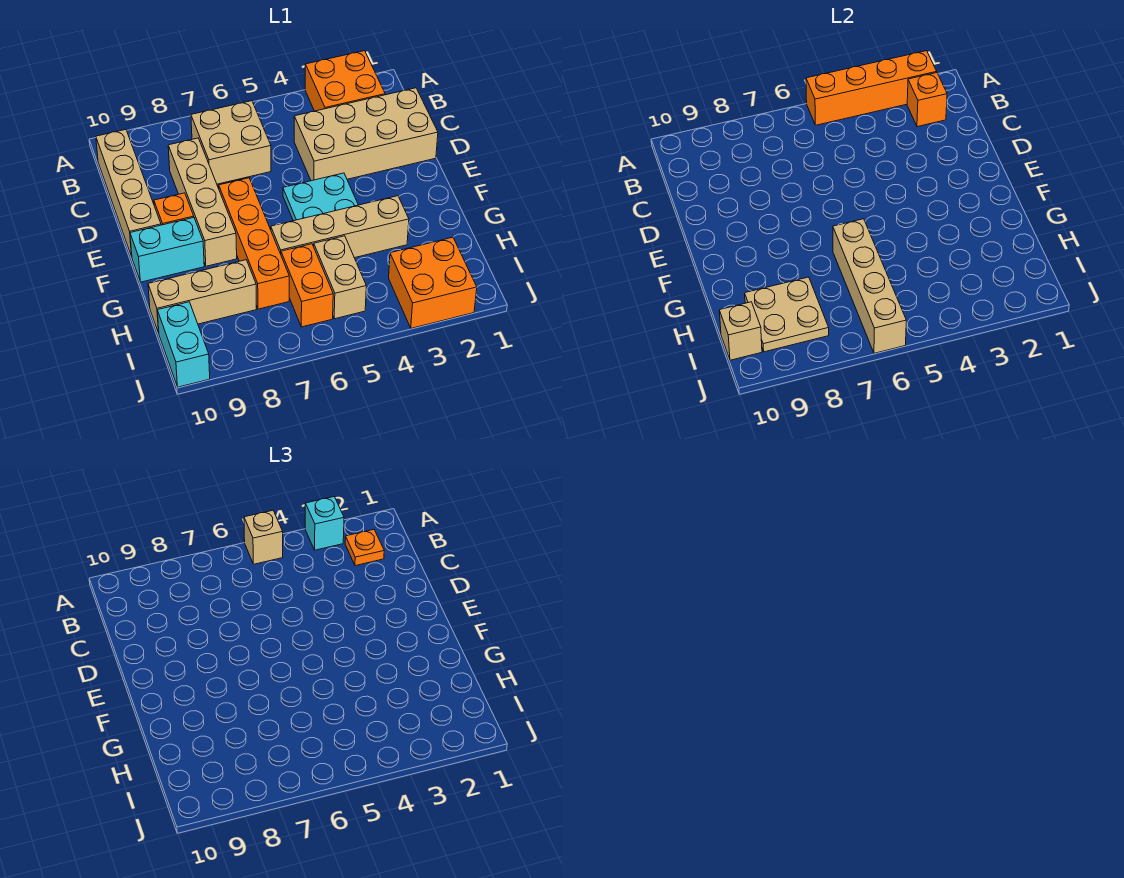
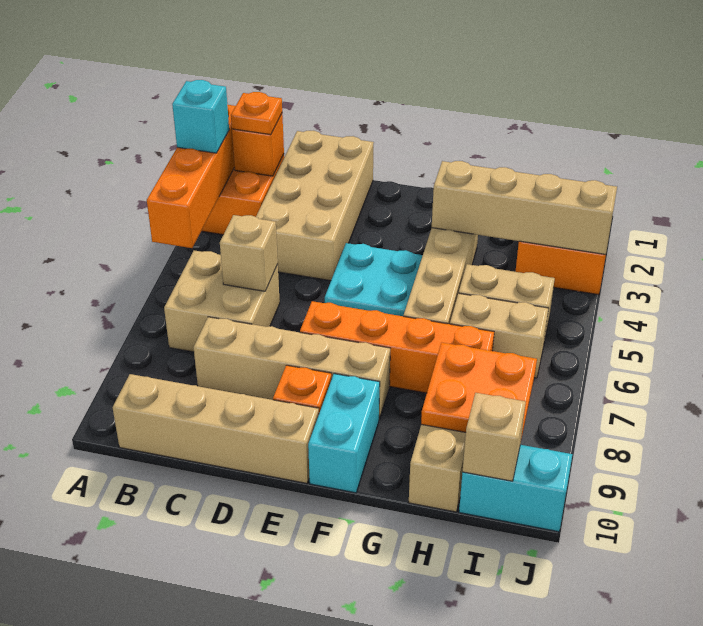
tan brick A5 level 3 -> tan brick C6 level 2
tan brick G6:J6 level 2 -> tan brick G3:J3 level 2
orange brick H6:I6 level 1 -> tan brick H6:I6 level 1
tan plate H8:I9 level 2 -> orange plate H8:I9 level 2

